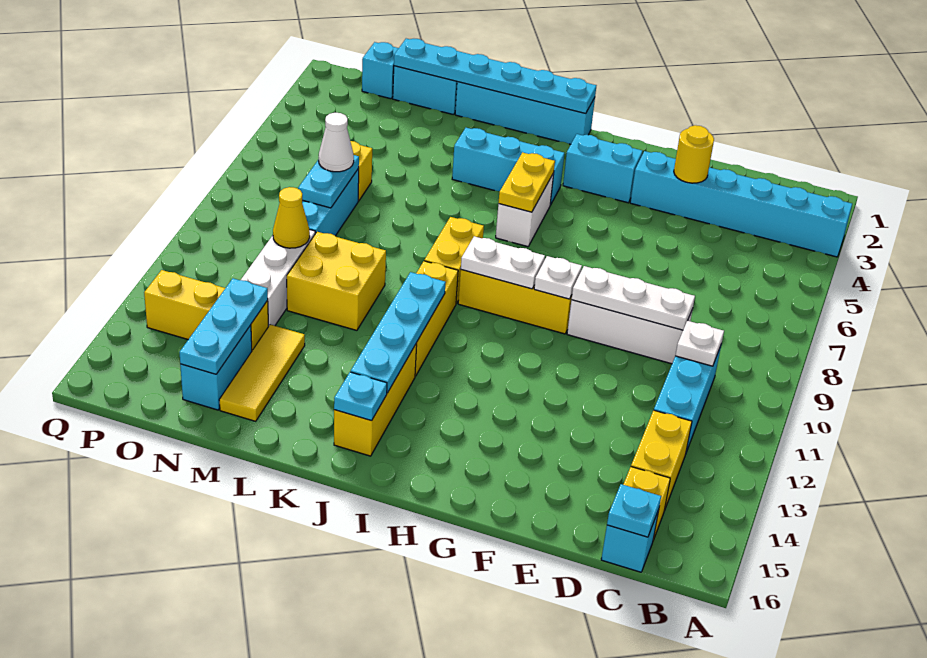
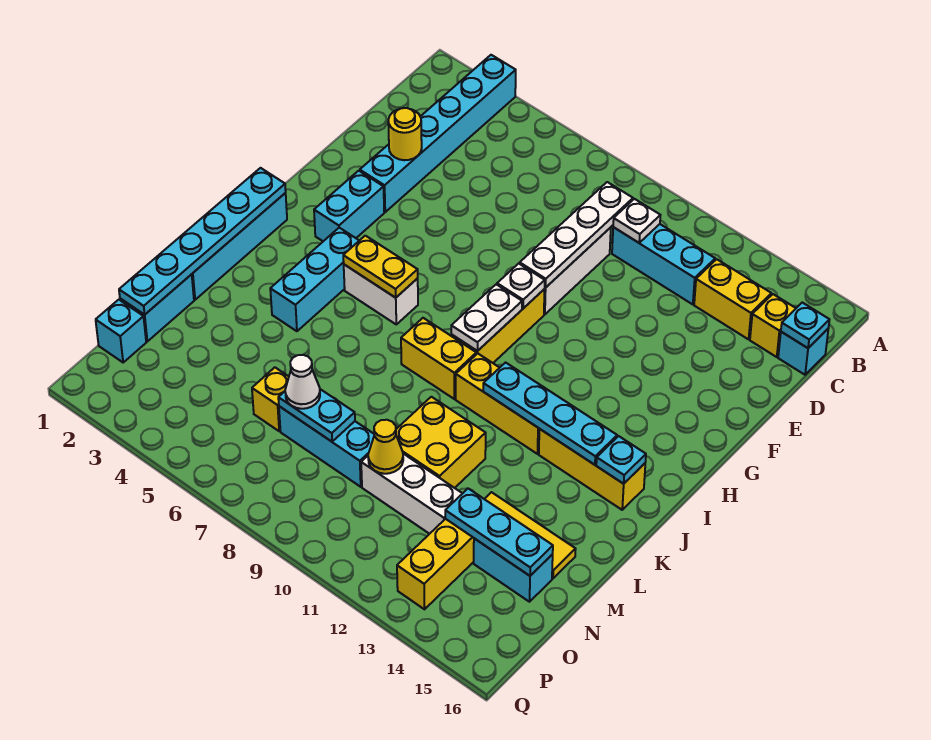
white plate D9:F9 level 2 -> white plate C9:F9 level 2

